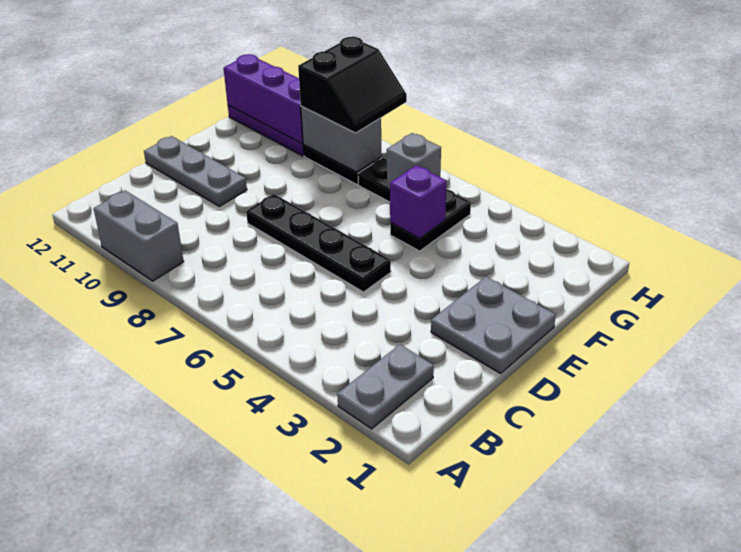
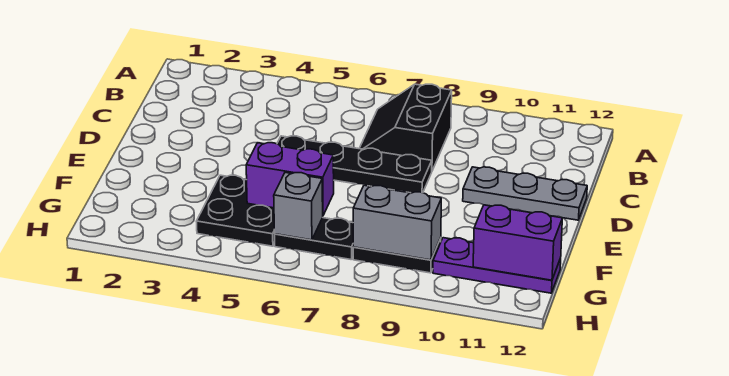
grey plate A2:B2 level 1 -> none
grey brick A9:A10 level 1 -> none
grey plate D1:E2 level 1 -> none
black plate F5:G5 level 1 -> black plate F4:G5 level 1
purple brick F5 level 2 -> purple brick F5:F6 level 2
black slope G8:H9 level 3 top 9 -> black slope B7:C8 level 1 top 8
purple brick G10:G12 level 2 -> purple brick G11:G12 level 2

